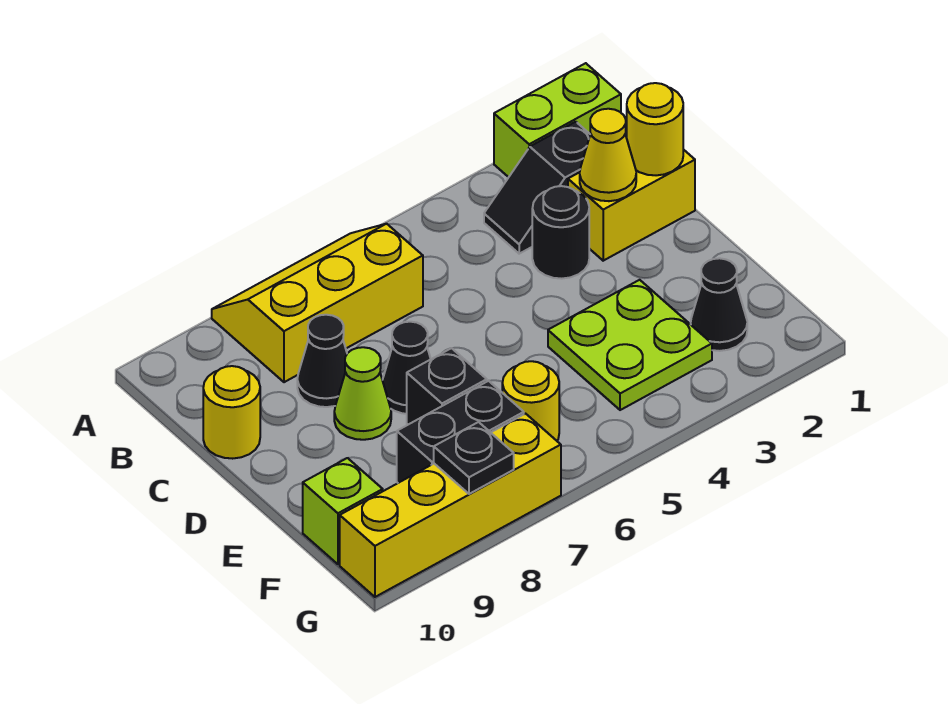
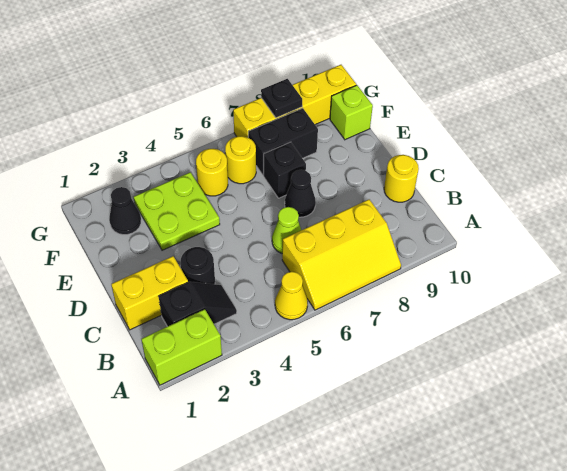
yellow round brick C1 level 2 -> yellow round brick F5 level 1
yellow cone C2 level 2 -> yellow cone A5 level 1
black cone C8 level 1 -> none
lime cone D8 level 1 -> lime cone C6 level 1

